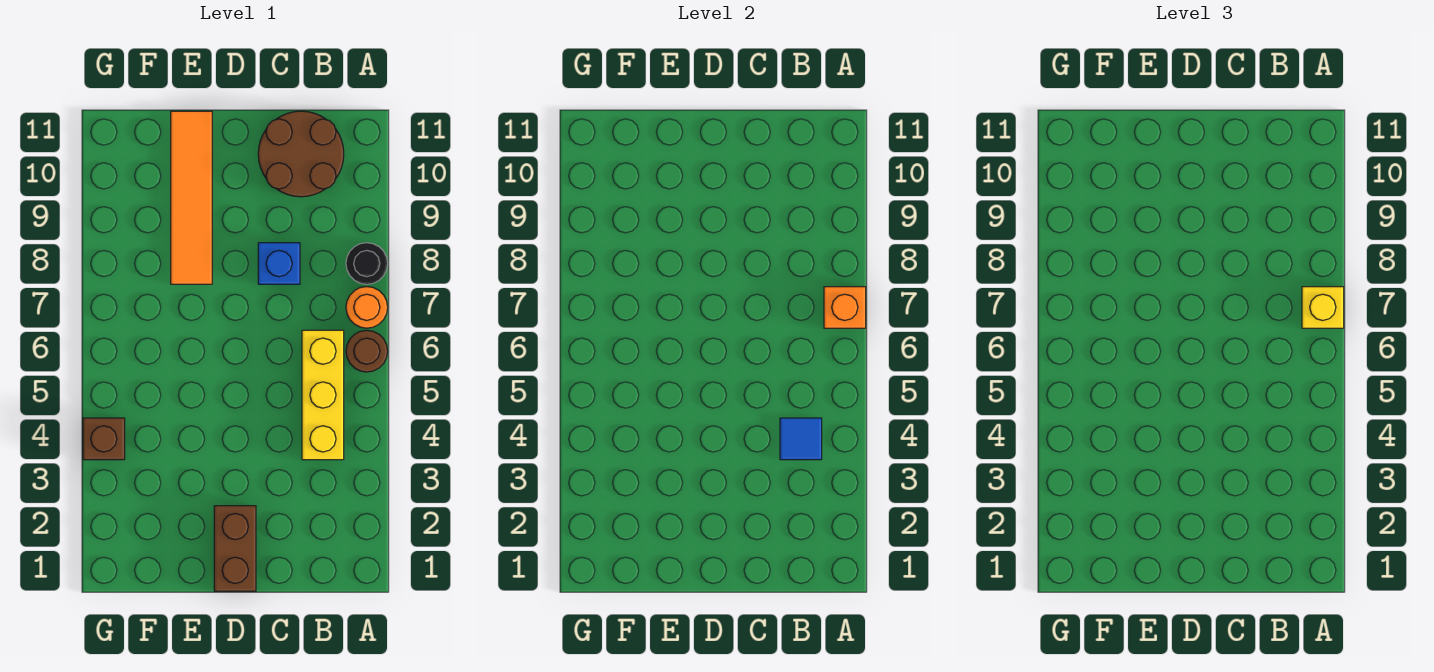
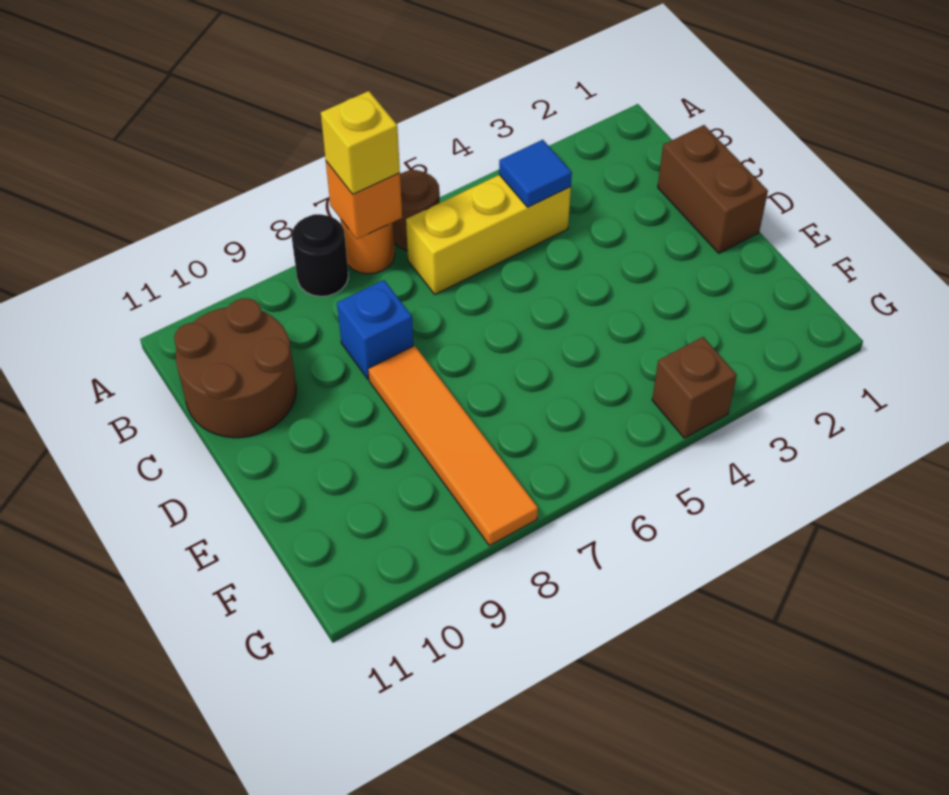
brown brick D1:D2 level 1 -> brown brick C1:D1 level 1
orange tile E8:E11 level 1 -> orange tile D8:G8 level 1

